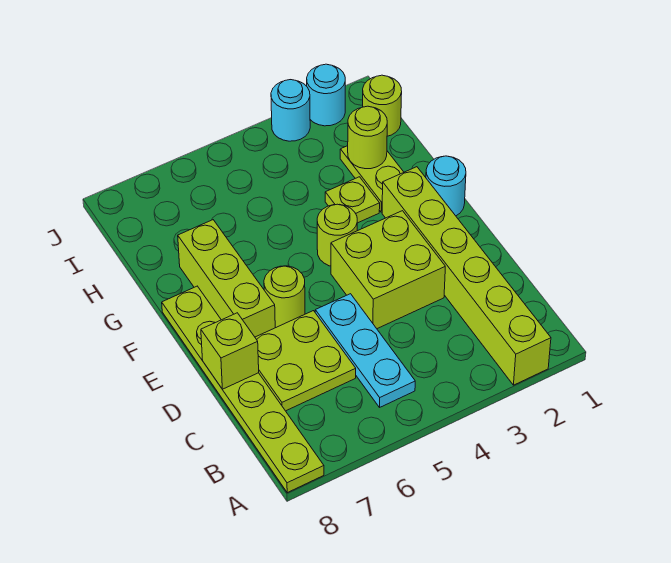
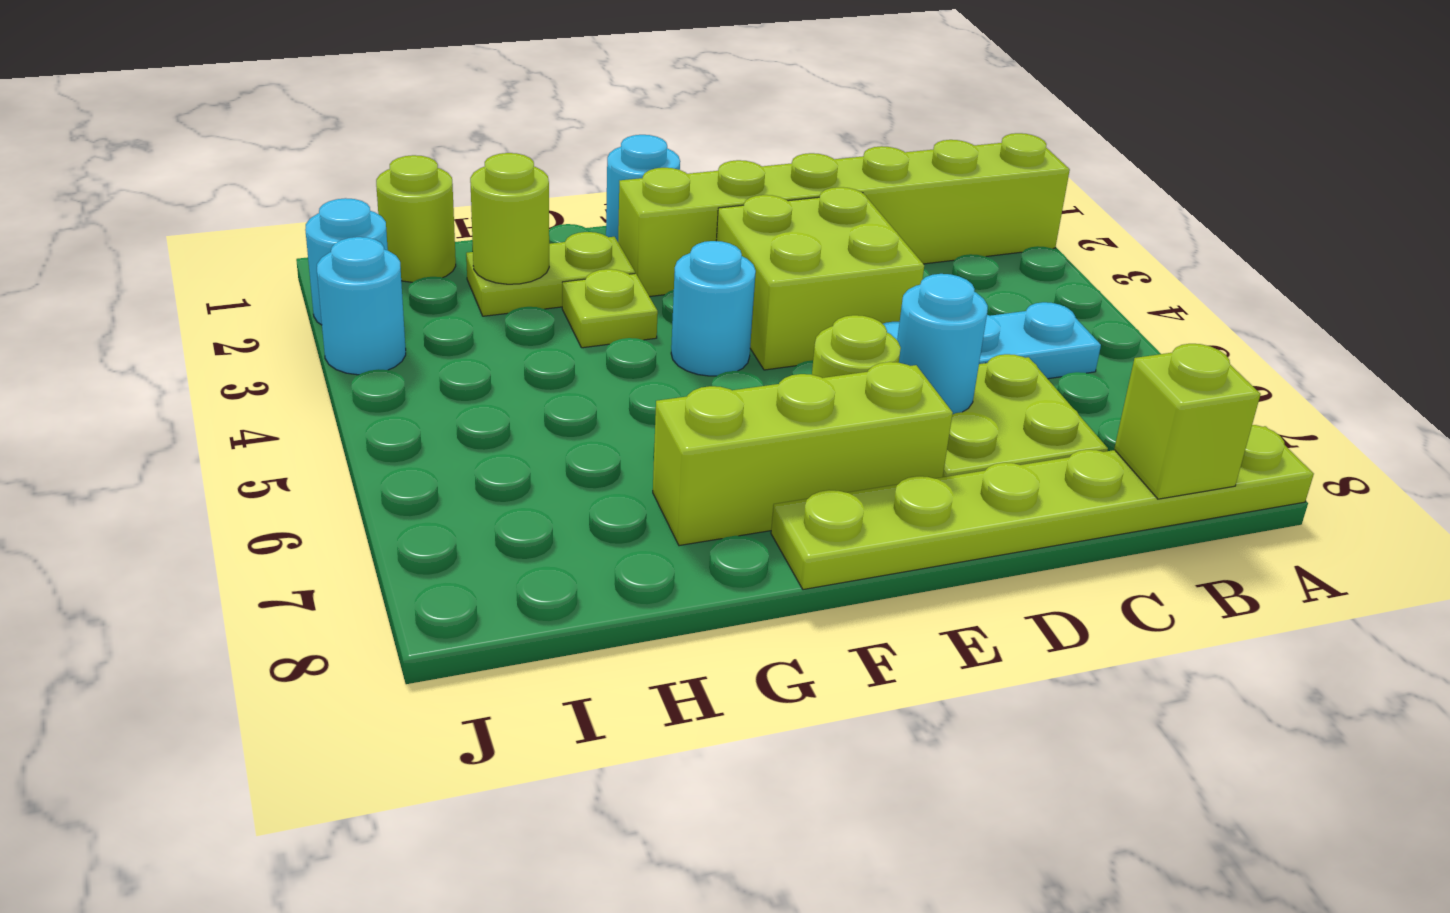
none -> cyan round brick D6 level 2
lime brick D8 level 2 -> lime brick B8 level 2
lime round brick F4 level 1 -> cyan round brick F4 level 1

